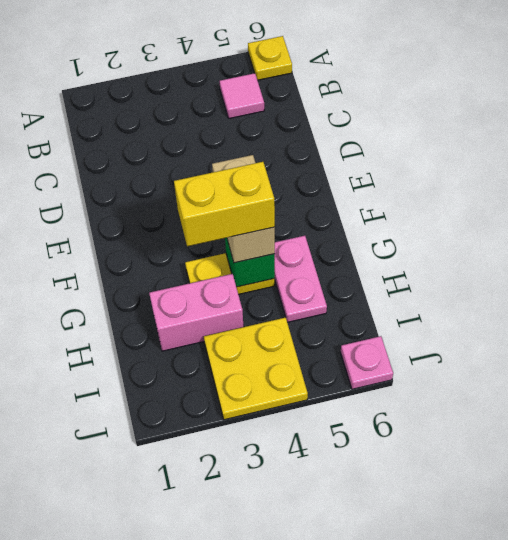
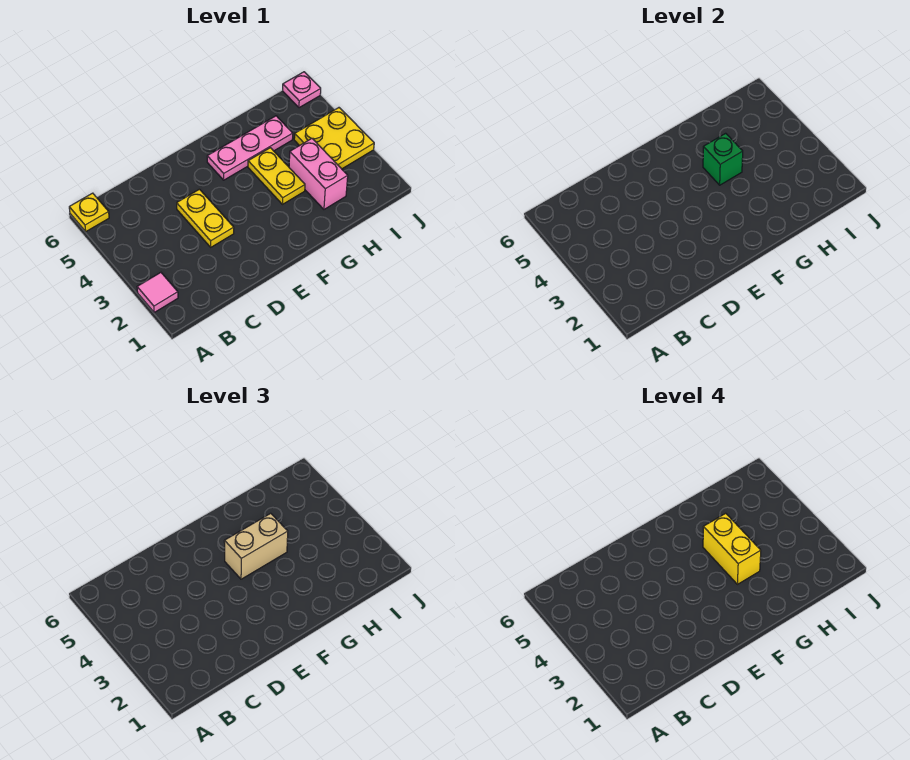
pink tile B5 level 1 -> pink tile A2 level 1
none -> yellow plate D3:D4 level 1
pink plate G5:H5 level 1 -> pink plate F5:H5 level 1

